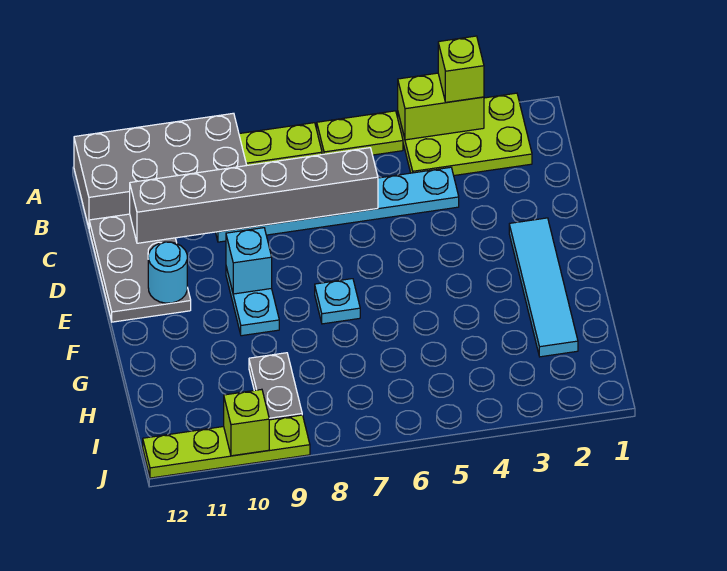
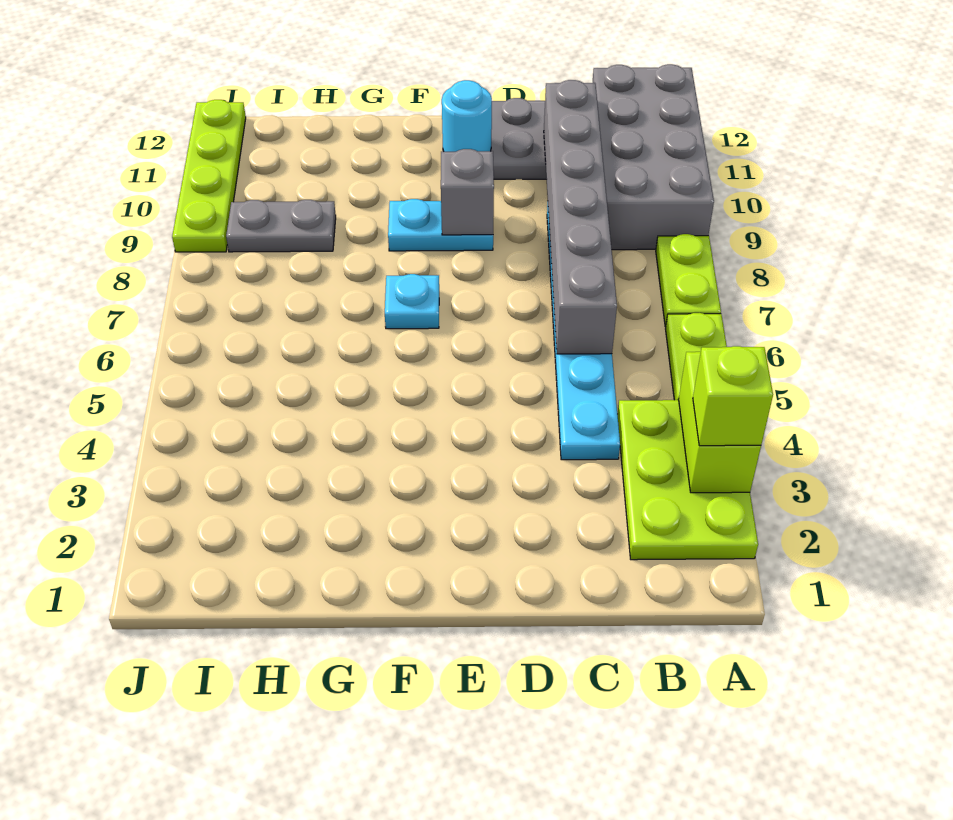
cyan tile E2:H2 level 1 -> none
cyan brick E9 level 2 -> grey brick E9 level 2
lime brick J10 level 2 -> none

